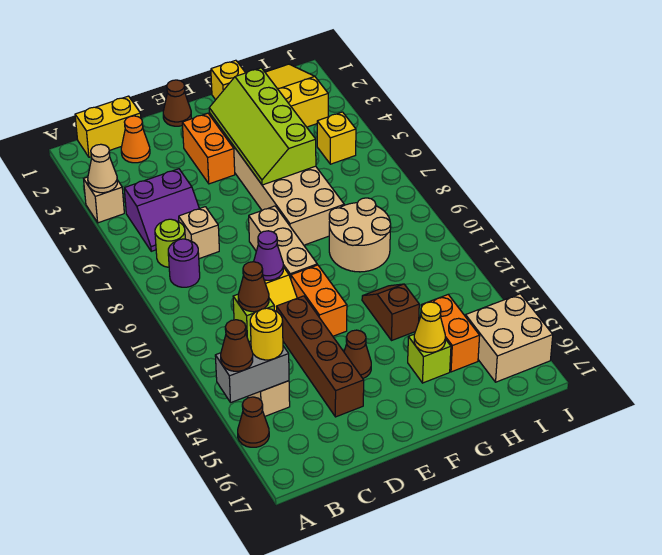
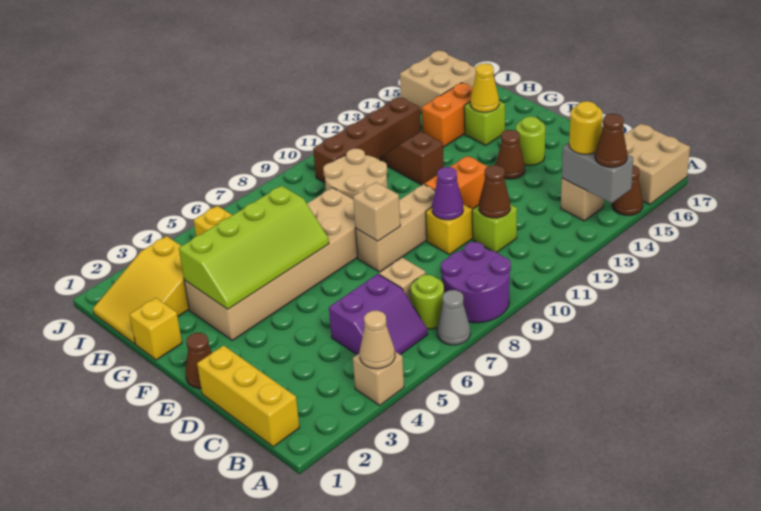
none -> grey cone A7 level 1
none -> tan brick A16:B17 level 1
yellow brick B1:C1 level 1 -> yellow brick B1:D1 level 1
purple slope B5:C6 level 1 top 5 -> purple slope B5:C6 level 1 top C
purple round brick B8 level 1 -> purple round brick A8:B9 level 1
orange cone C2 level 1 -> none
brown brick D12:D15 level 1 -> brown brick I10:I13 level 1
orange brick E3:E4 level 1 -> none
none -> tan brick E8 level 2
none -> lime round brick E15 level 1
brown slope G12:G13 level 1 top 13 -> brown slope G12:H12 level 1 top G

